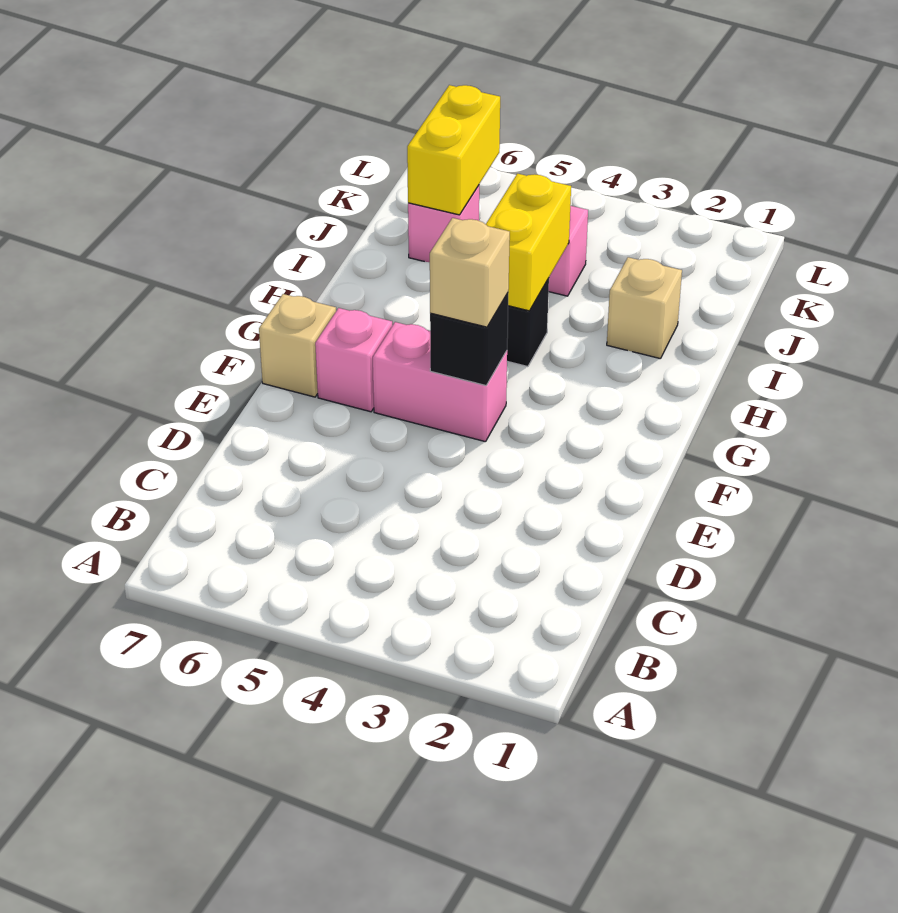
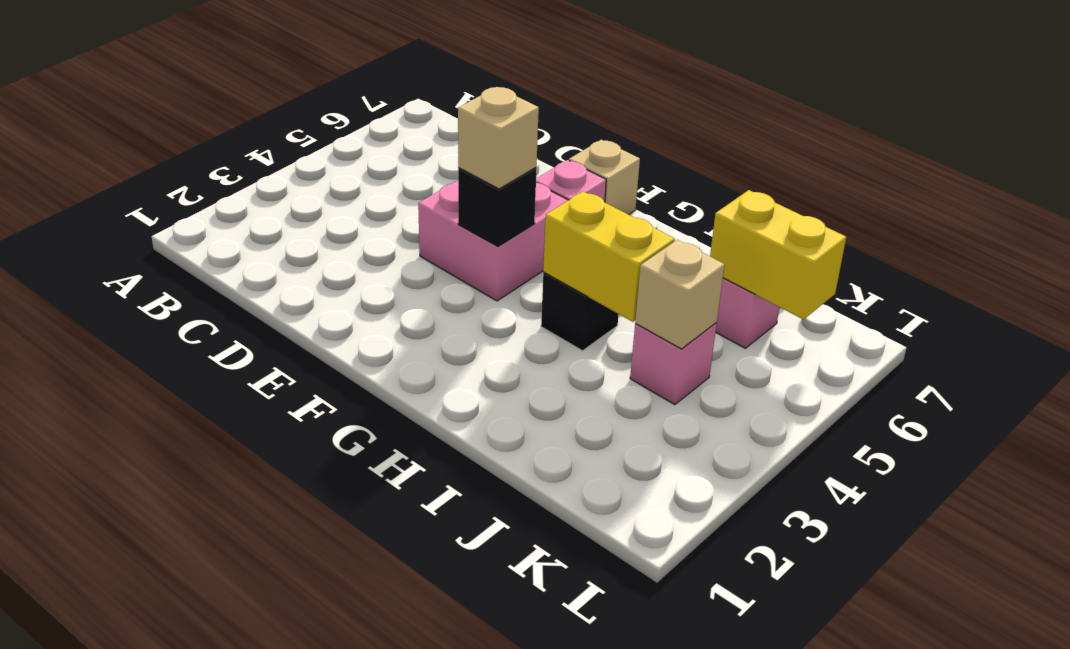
pink brick F4:F5 level 1 -> pink brick E4:F5 level 1
tan brick I2 level 1 -> tan brick J4 level 2

